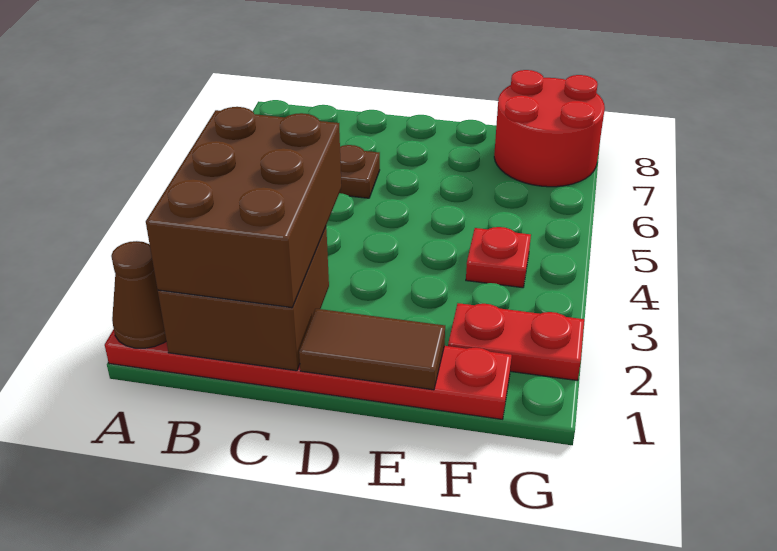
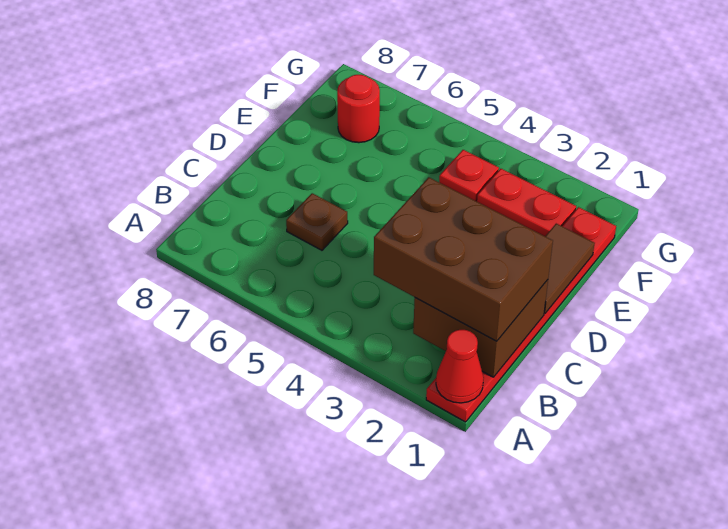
brown cone A1 level 2 -> red cone A1 level 2
red plate F2:G2 level 1 -> red plate F2:F3 level 1
red round brick F7:G8 level 1 -> red round brick F7 level 1

